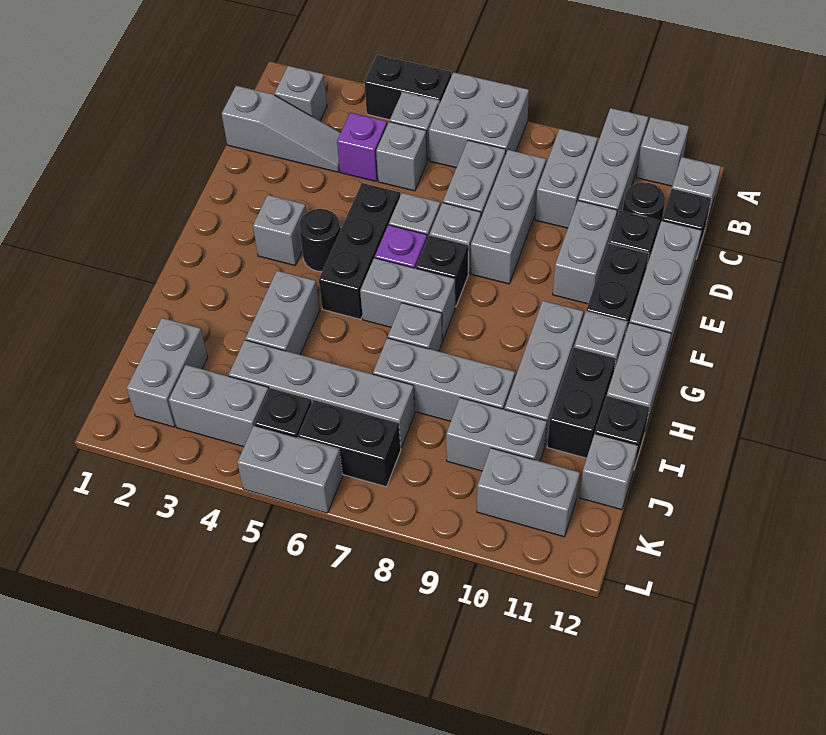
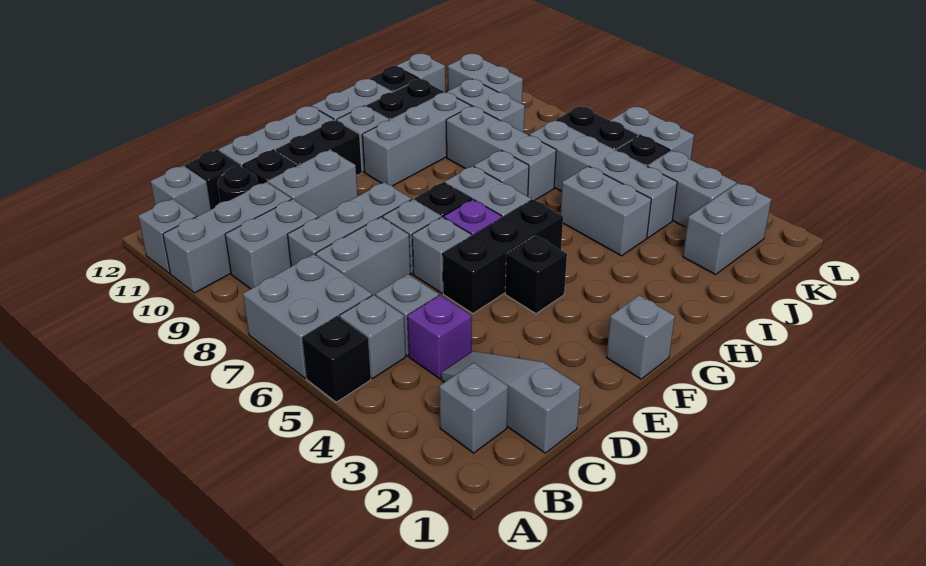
black brick A4:A5 level 1 -> black brick A5 level 1
grey brick F3 level 1 -> grey brick F1 level 1
black round brick F4 level 1 -> black brick F4 level 1
grey brick H4:I4 level 1 -> grey brick I4:I5 level 1

